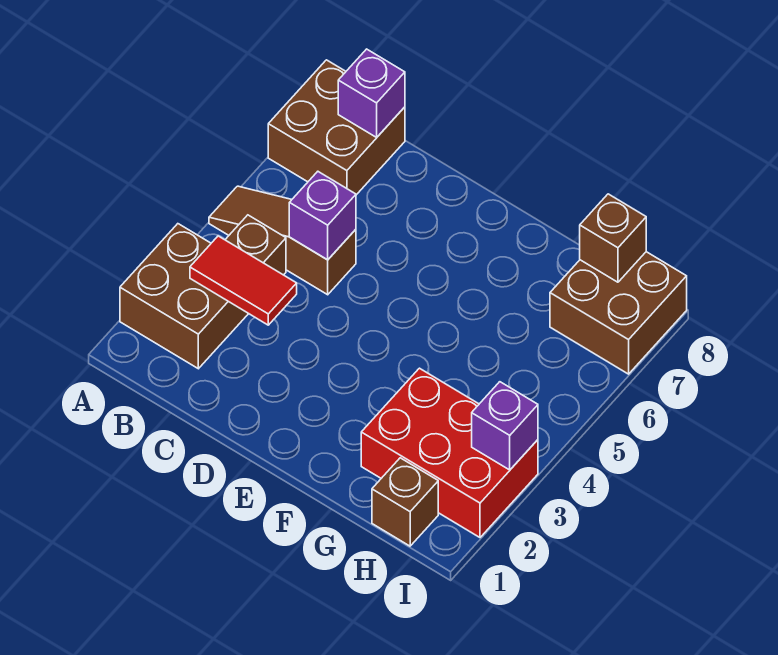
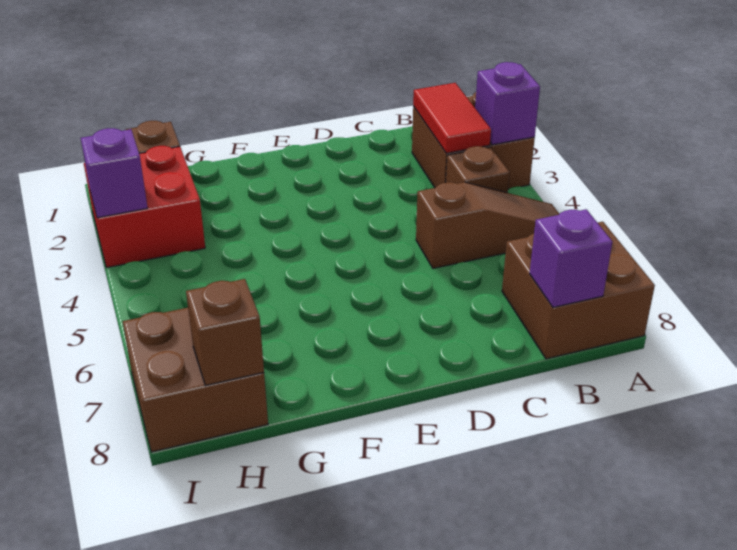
red tile B3:C3 level 2 -> red tile B2:B3 level 2
purple brick C5 level 2 -> purple brick A3 level 2
red brick G2:I3 level 1 -> red brick H2:I3 level 1

